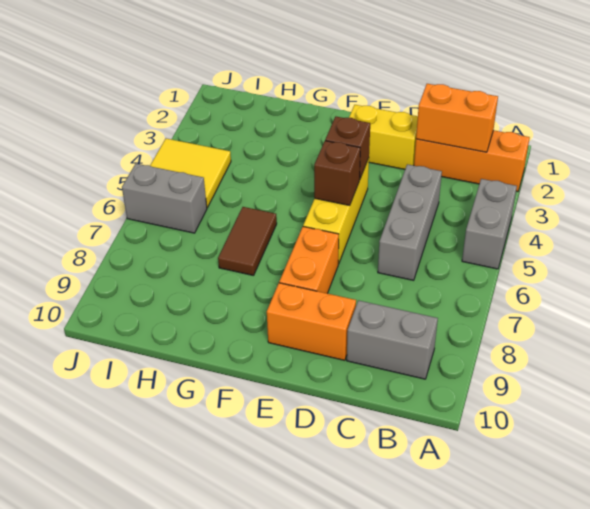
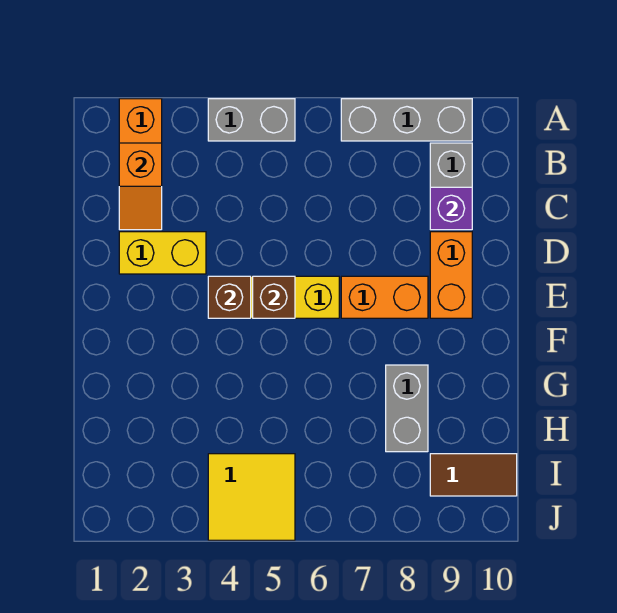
orange brick B2:C2 level 2 -> orange slope B2:C2 level 2 top B
grey brick C4:C6 level 1 -> grey brick A7:A9 level 1
none -> purple brick C9 level 2
yellow brick D2:E2 level 1 -> yellow brick D2:D3 level 1
brown tile G6:G7 level 1 -> brown tile I9:I10 level 1
grey brick I6:J6 level 1 -> grey brick G8:H8 level 1

